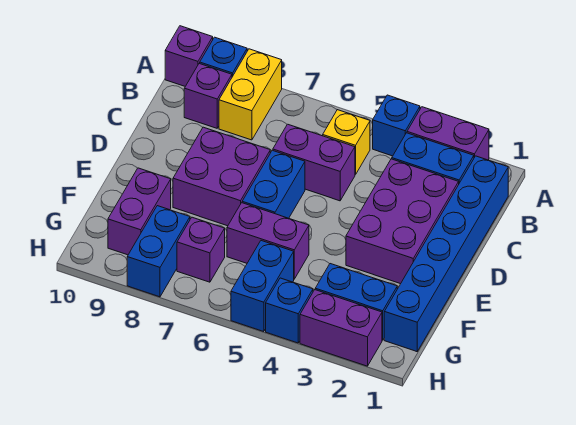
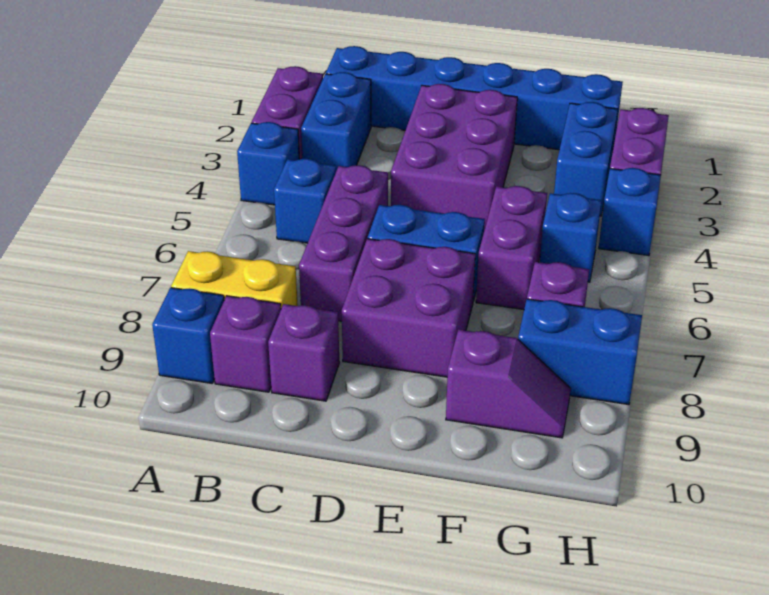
purple brick A10 level 1 -> purple brick C9 level 1
yellow brick B5 level 1 -> blue brick B5 level 1
purple brick C2:E3 level 1 -> purple brick D2:E4 level 1
purple brick C5:C6 level 1 -> purple brick C5:C7 level 1
purple brick F9:G9 level 1 -> purple slope F9:G9 level 1 top F
blue brick G5:H5 level 1 -> blue brick G5 level 1

